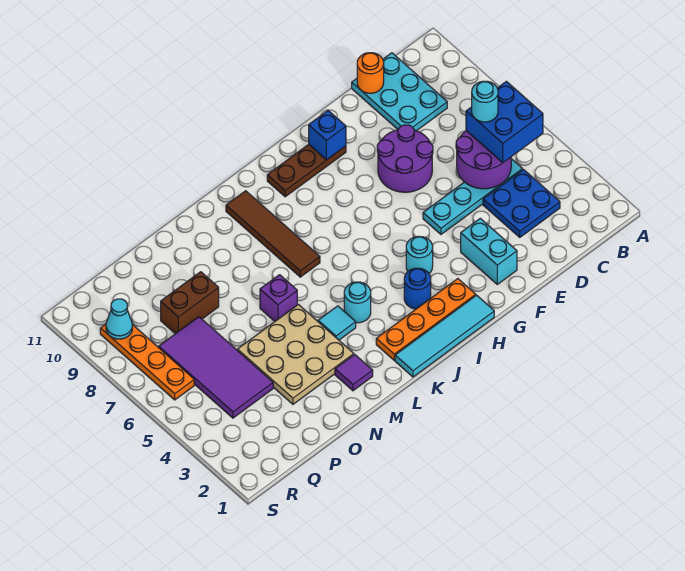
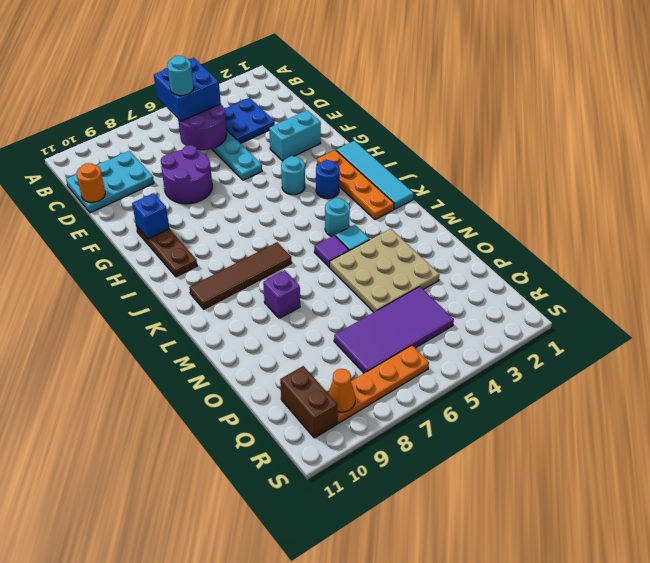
purple tile M2 level 1 -> purple tile L5 level 1
purple brick M6 level 1 -> purple brick M8 level 1
brown brick O8:P8 level 1 -> brown brick Q10:R10 level 1
cyan cone R9 level 2 -> orange cone R9 level 2

